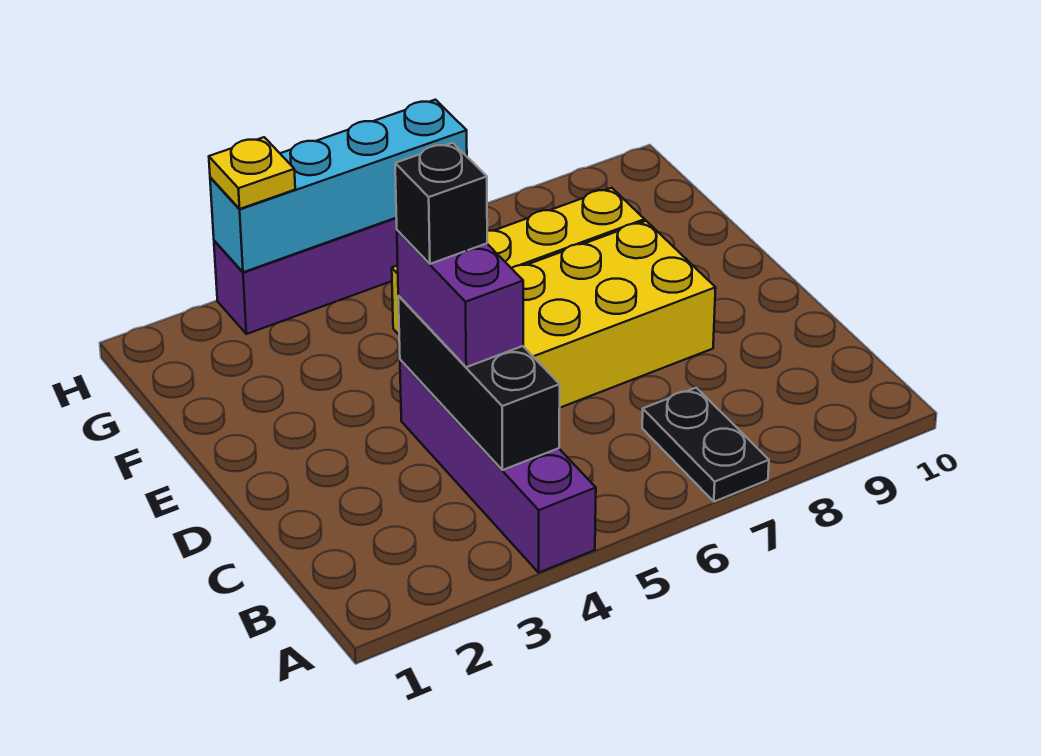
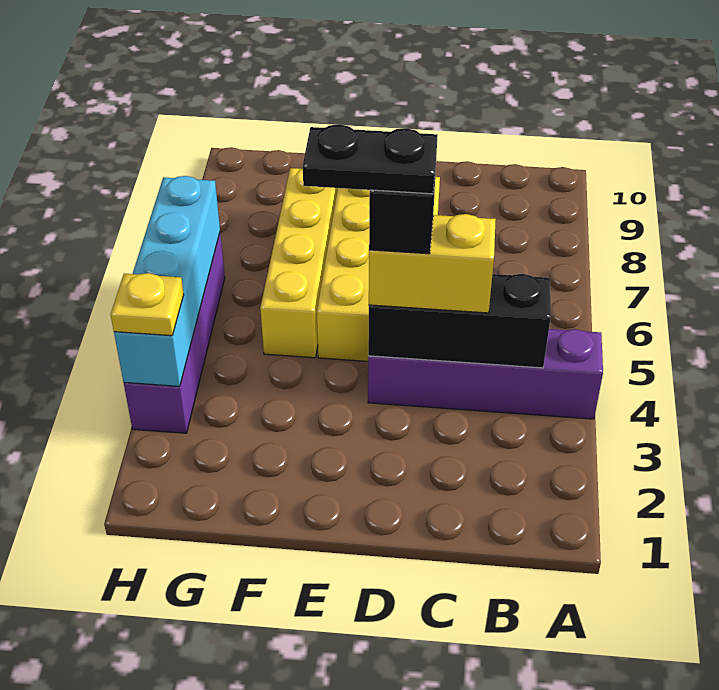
black plate A7:B7 level 1 -> black plate D4:E4 level 5
purple brick C4:D4 level 3 -> yellow brick C4:D4 level 3

